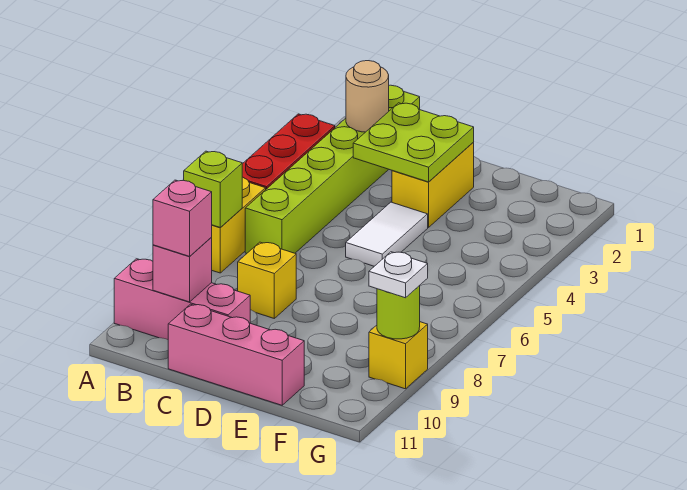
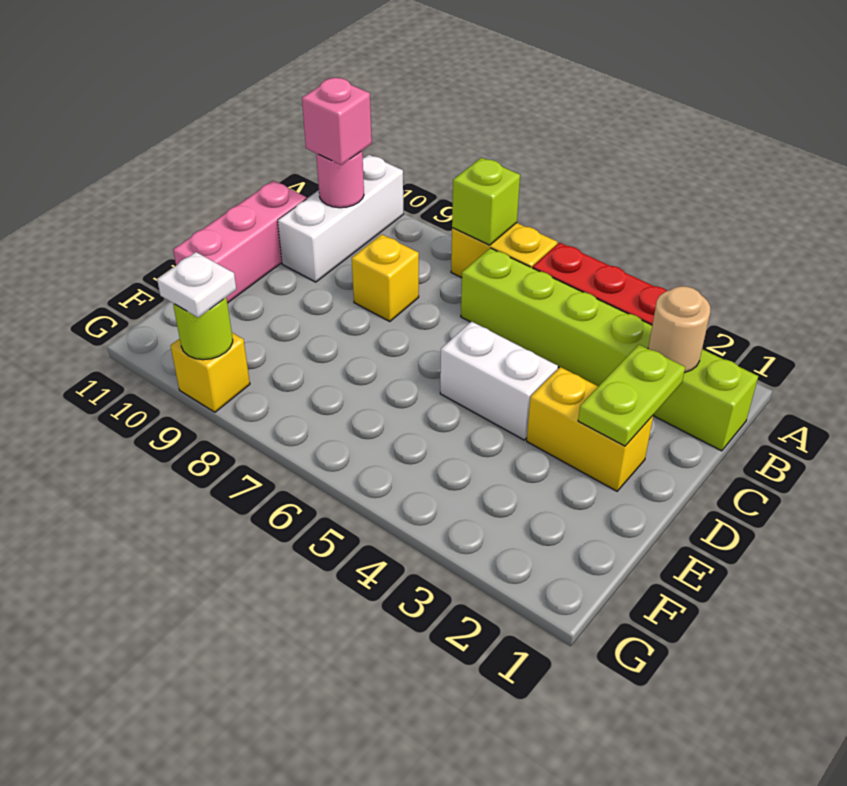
pink brick A10:C10 level 1 -> white brick A10:C10 level 1
pink brick B10 level 2 -> pink round brick B10 level 2
lime plate C2:D3 level 2 -> lime plate C2:D2 level 2
white tile D4:D5 level 1 -> white brick D4:D5 level 1

